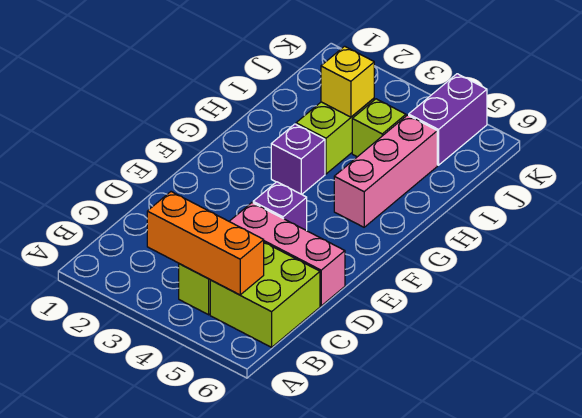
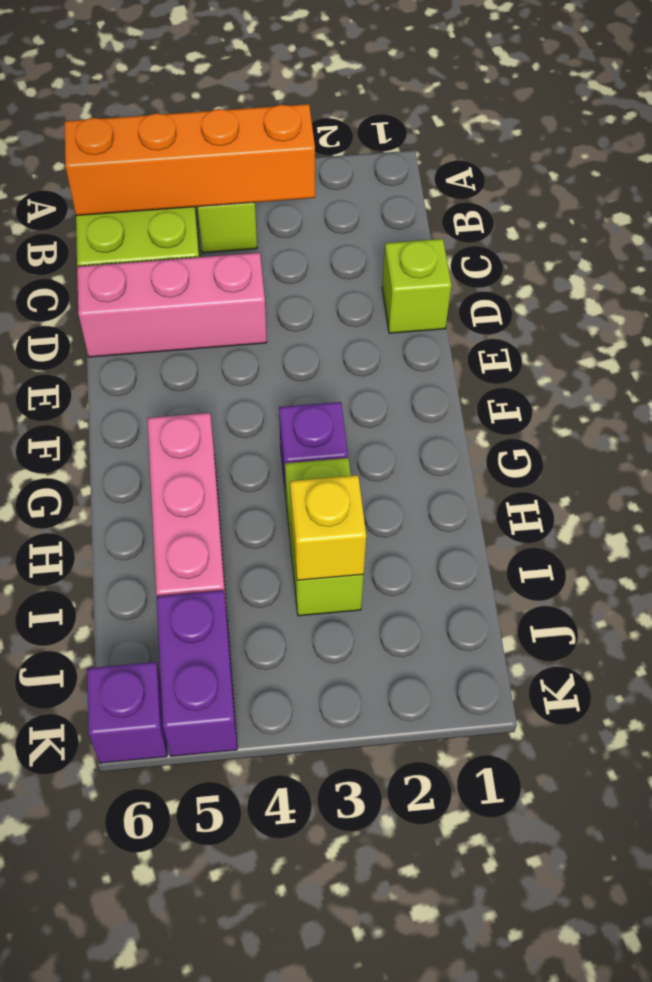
orange brick B3:B5 level 2 -> orange brick B3:B6 level 2
purple brick E4 level 1 -> purple brick K6 level 1
lime brick I4 level 1 -> lime brick D1 level 1

